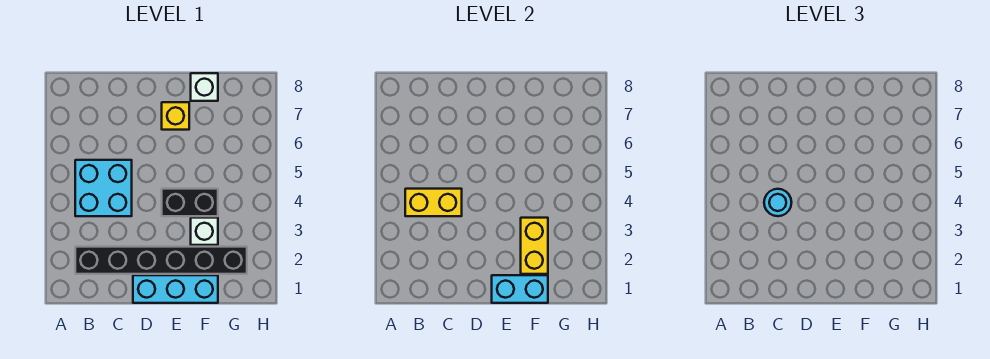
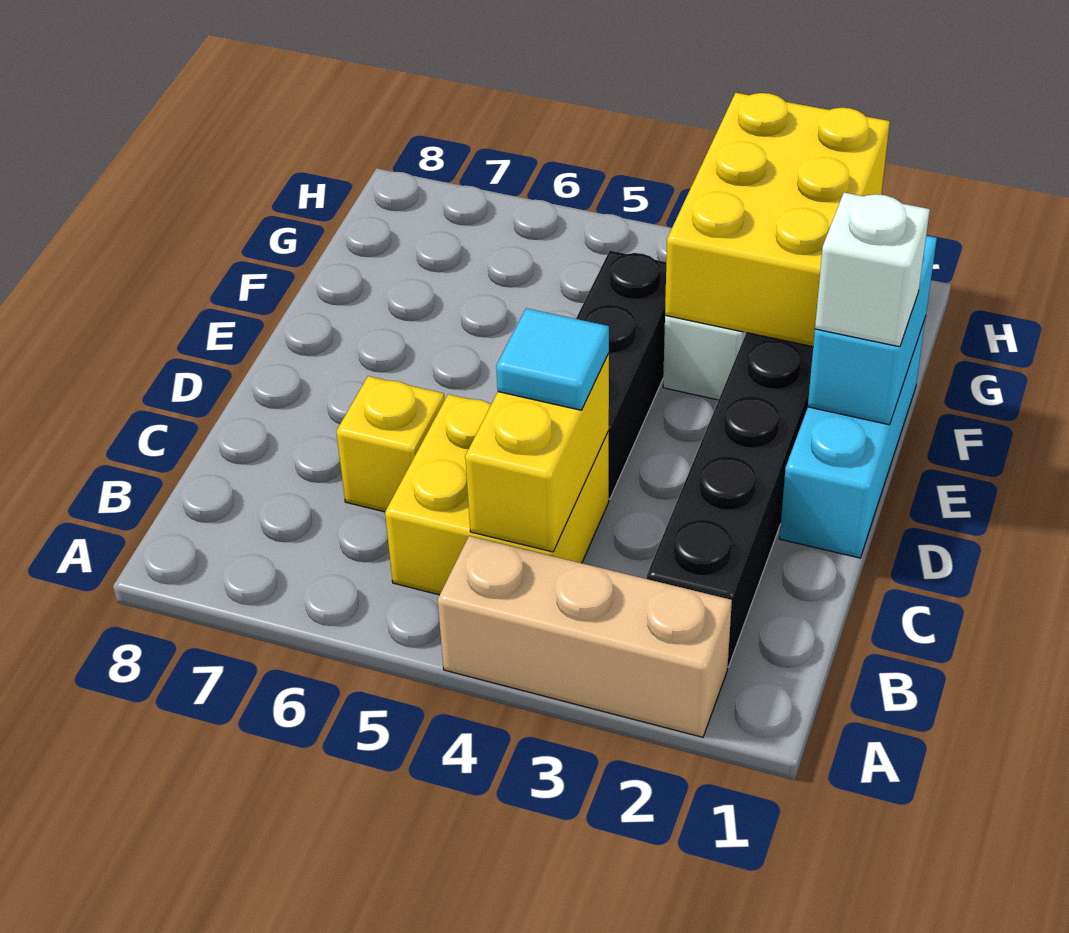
none -> tan brick A2:A4 level 1
cyan brick B4:C5 level 1 -> yellow brick B4:C5 level 1
cyan round brick C4 level 3 -> cyan tile C4 level 3
black brick E4:F4 level 1 -> black brick D4:F4 level 1
yellow brick E7 level 1 -> yellow brick C6 level 1
yellow brick F2:F3 level 2 -> yellow brick F2:H3 level 2
white brick F8 level 1 -> white brick E1 level 3

